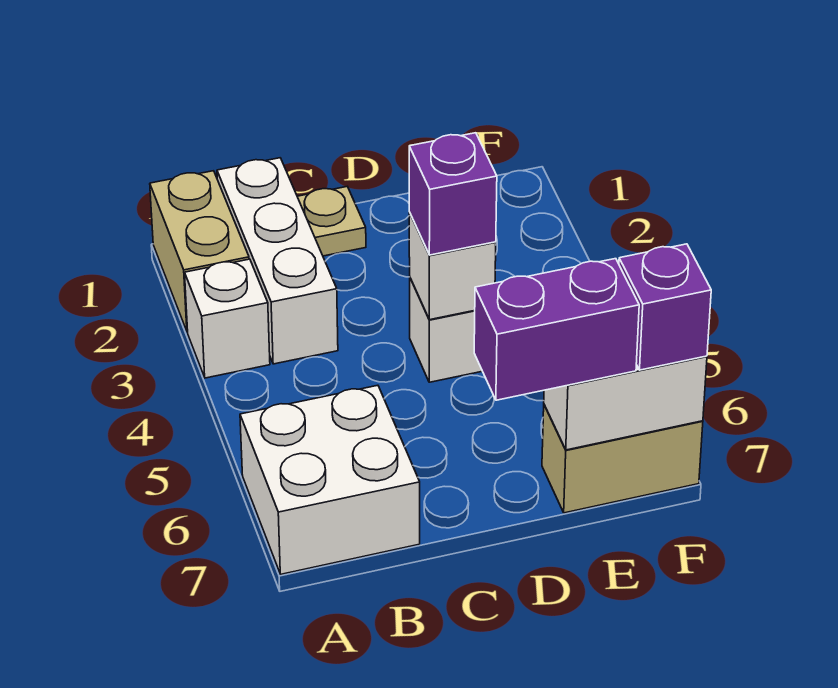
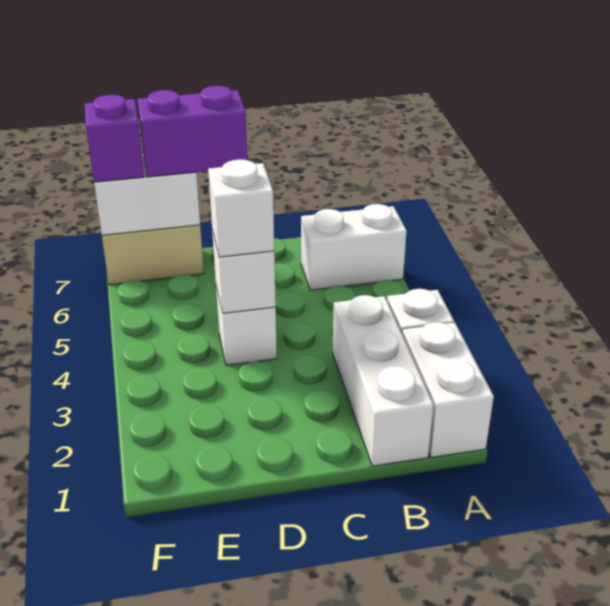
tan brick A1:A2 level 1 -> white brick A1:A2 level 1
white brick A6:B7 level 1 -> white brick A6:B6 level 1
tan plate C1 level 1 -> none
purple brick D4 level 3 -> white brick D4 level 3

